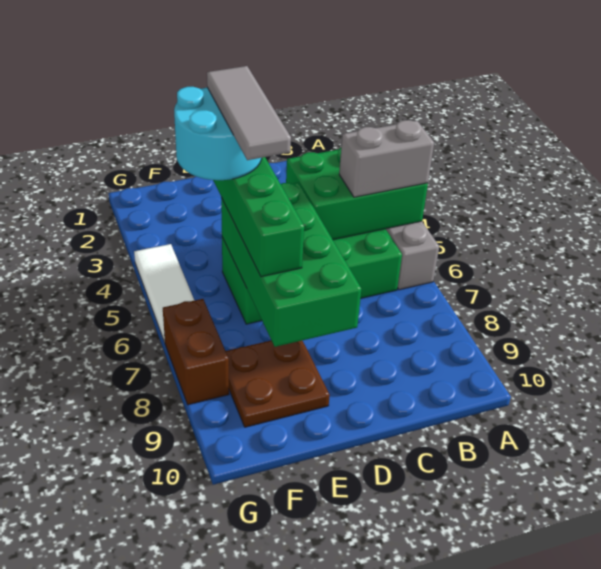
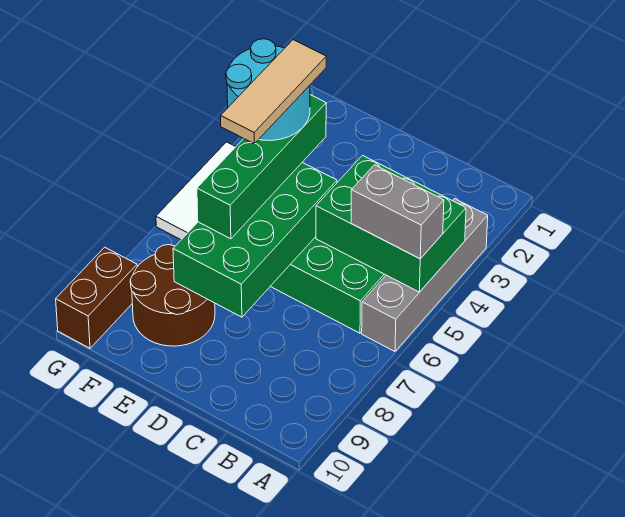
grey tile E4:E6 level 5 -> tan tile E4:E6 level 5
brown plate E8:F9 level 1 -> brown round brick E8:F9 level 1
brown brick G7:G8 level 1 -> brown brick G9:G10 level 1

